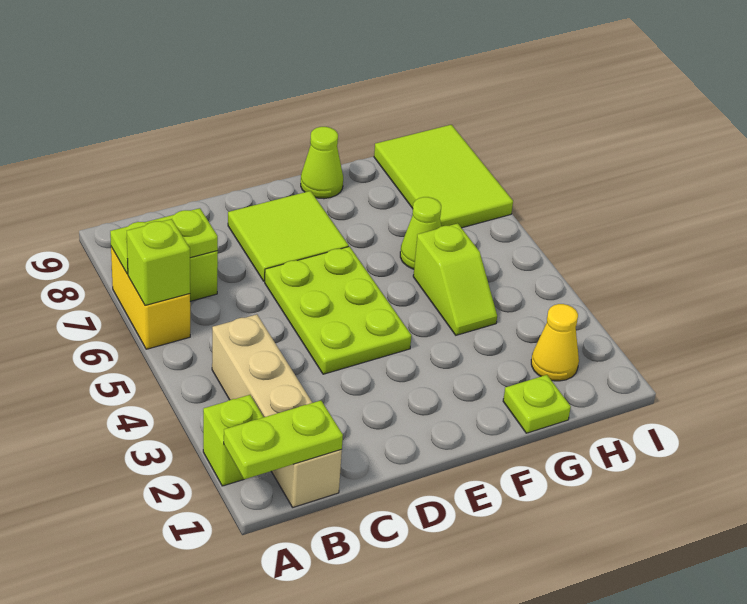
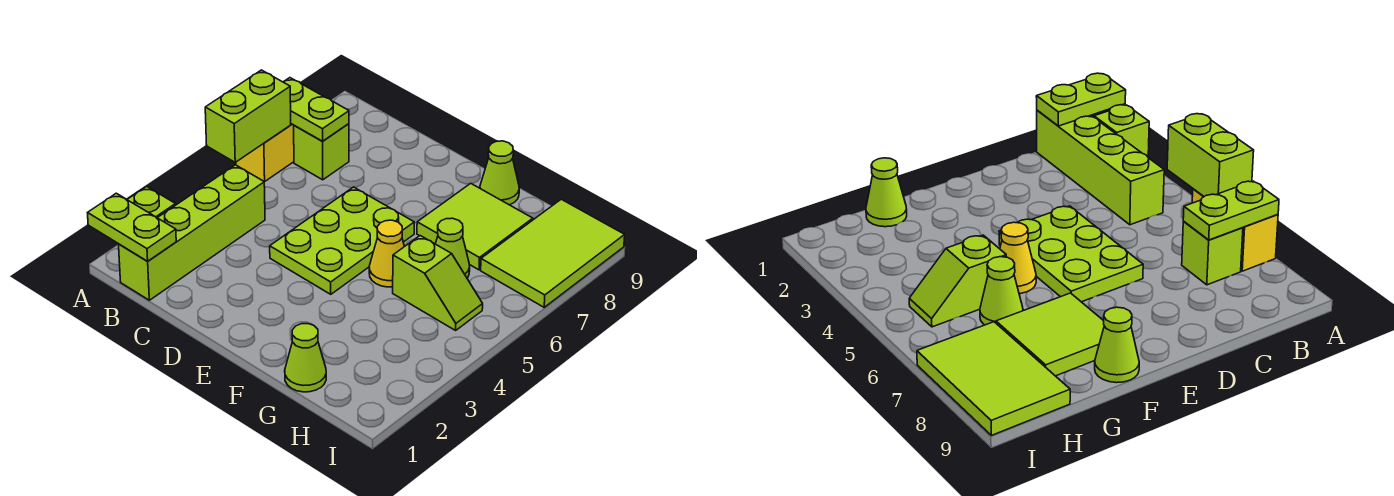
lime brick A6 level 2 -> lime brick A5:A6 level 2
tan brick B1:B4 level 1 -> lime brick B1:B4 level 1
lime tile D7:E8 level 1 -> lime tile F7:G8 level 1
lime plate G1 level 1 -> lime cone G1 level 1
lime slope G4:G5 level 1 top 5 -> lime slope G5:H5 level 1 top G
yellow cone H2 level 1 -> yellow cone F5 level 1

